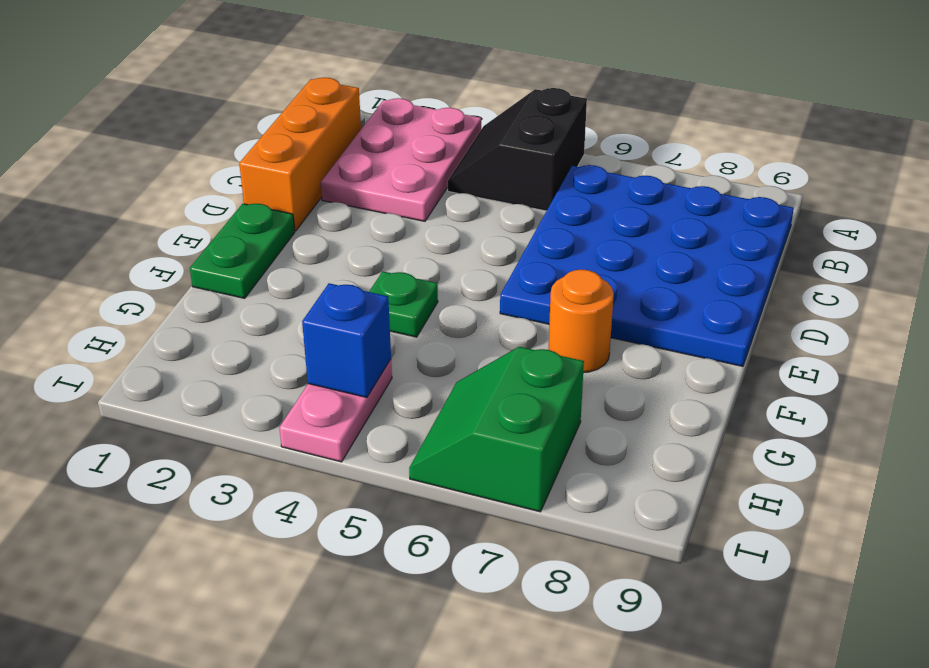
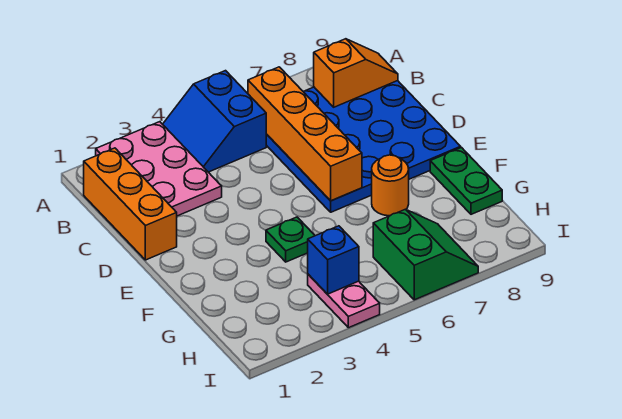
black slope A4:B5 level 1 top 5 -> blue slope A4:B5 level 1 top 5
none -> orange brick B6:E6 level 2
none -> orange slope B8:B9 level 2 top 8
green plate E1:F1 level 1 -> green plate F9:G9 level 1
green slope H6:I7 level 1 top 7 -> green slope H6:I7 level 1 top 6

